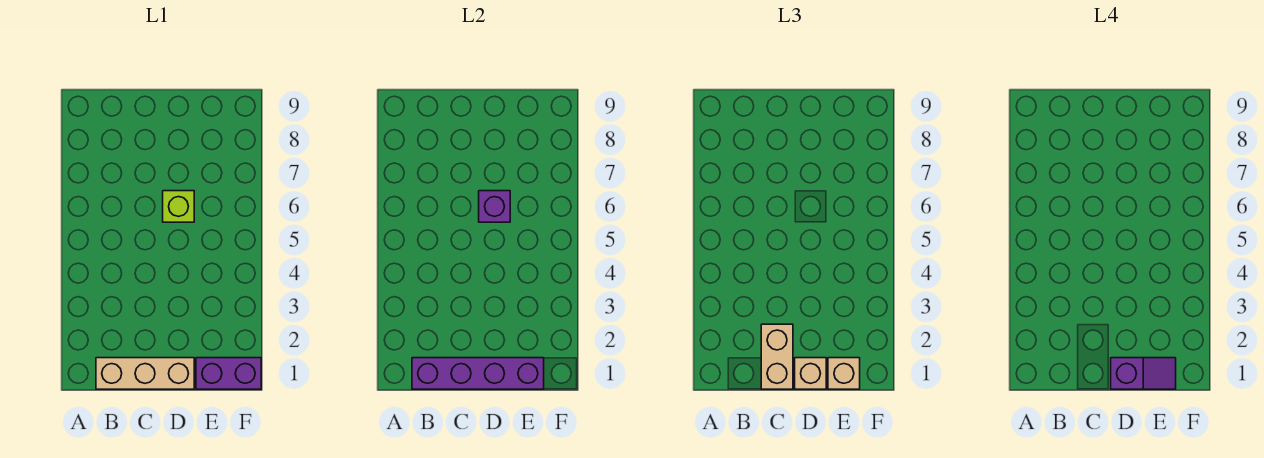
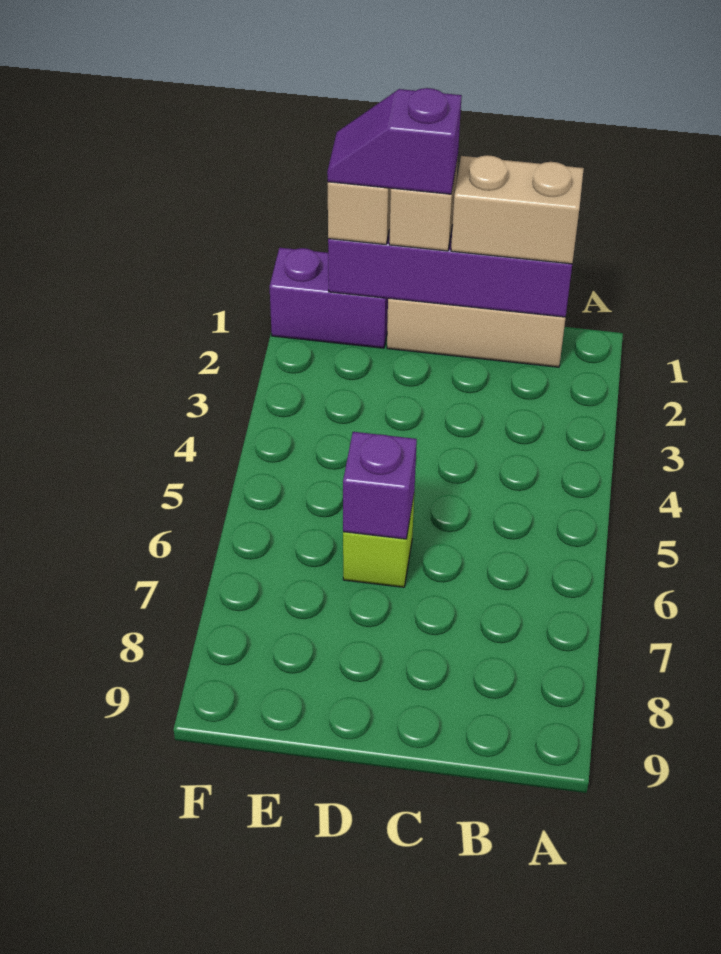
tan brick C1:C2 level 3 -> tan brick B1:C1 level 3

